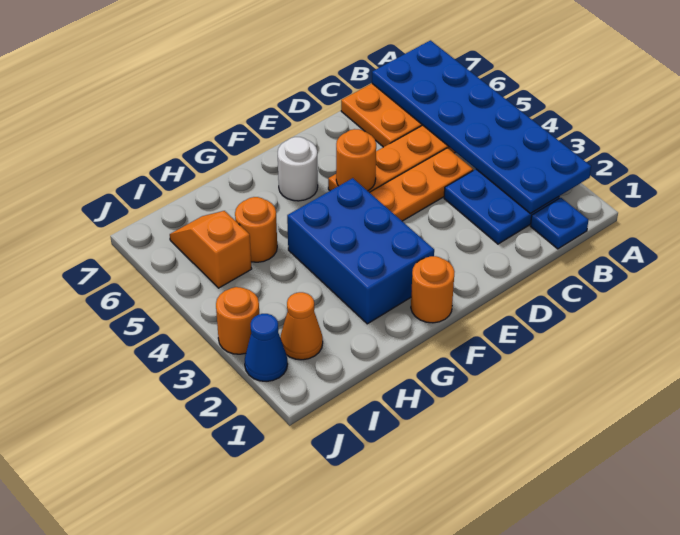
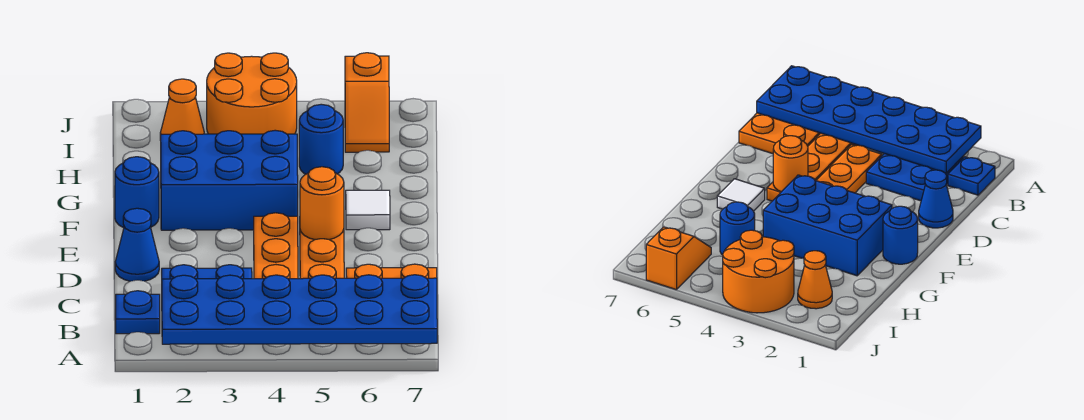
orange round brick F1 level 1 -> blue round brick F1 level 1
white round brick F6 level 1 -> white tile F6 level 1
orange round brick H5 level 1 -> blue round brick H5 level 1
orange slope I5:I6 level 1 top 5 -> orange slope I6:J6 level 1 top J
blue cone J2 level 1 -> blue cone D1 level 1
orange round brick J3 level 1 -> orange round brick I3:J4 level 1

